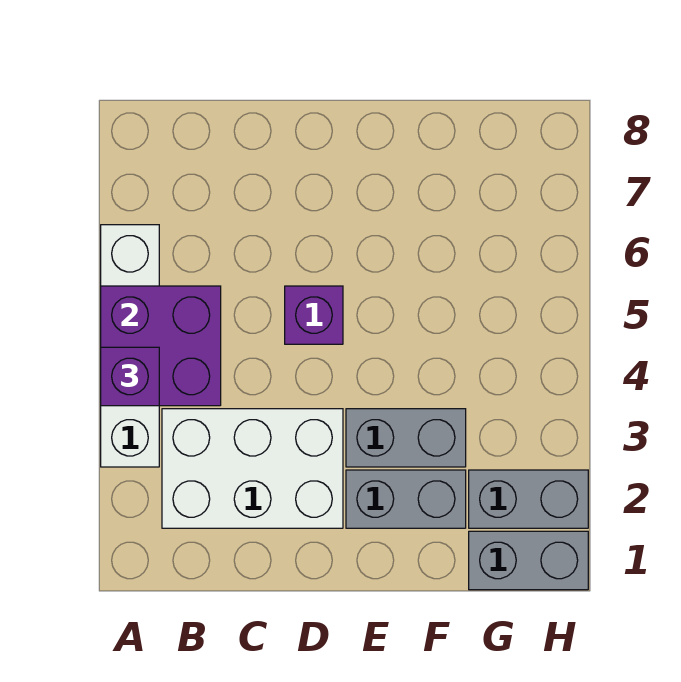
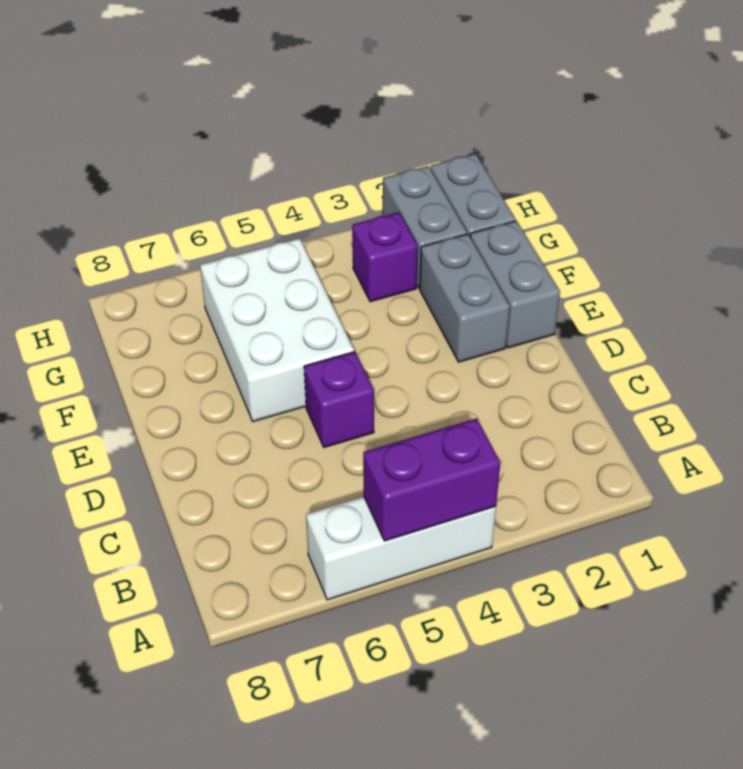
white brick A3:A6 level 1 -> white brick A4:A6 level 1
purple brick A4:B5 level 2 -> purple brick A4:A5 level 2
purple brick A4 level 3 -> purple brick G3 level 1
white brick B2:D3 level 1 -> white brick E5:G6 level 1
grey brick E3:F3 level 1 -> grey brick E1:F1 level 1

